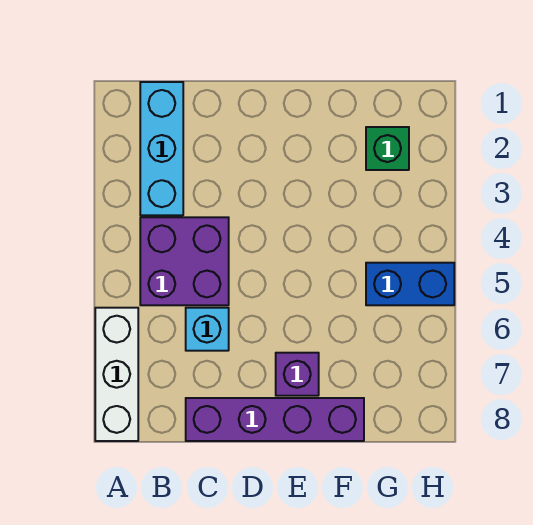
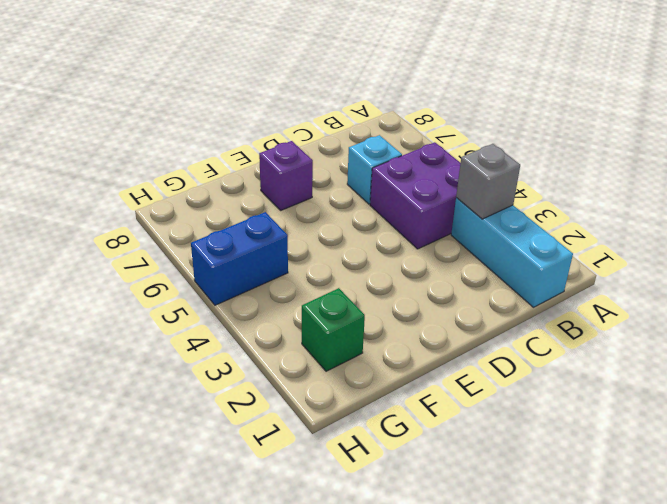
white brick A6:A8 level 1 -> none
none -> grey brick B3 level 2
purple brick C8:F8 level 1 -> none

